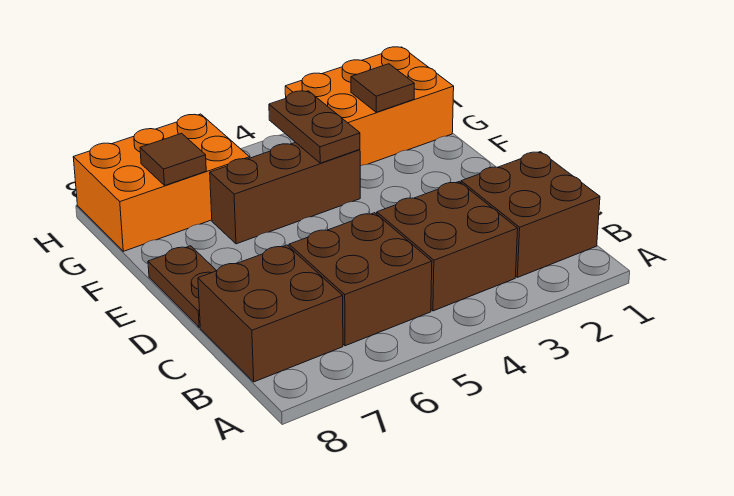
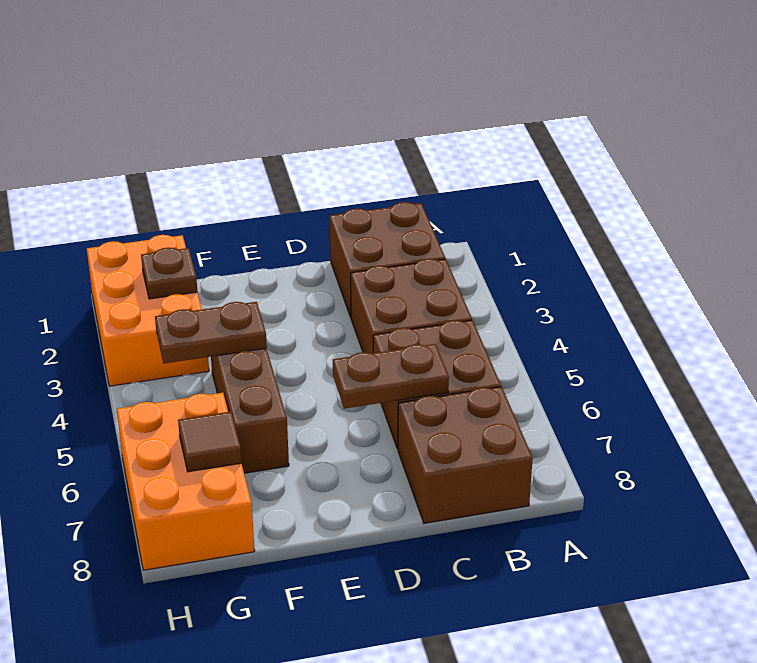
brown plate D8:E8 level 1 -> brown plate C6:D6 level 2
brown tile G2 level 2 -> brown plate G2 level 2

